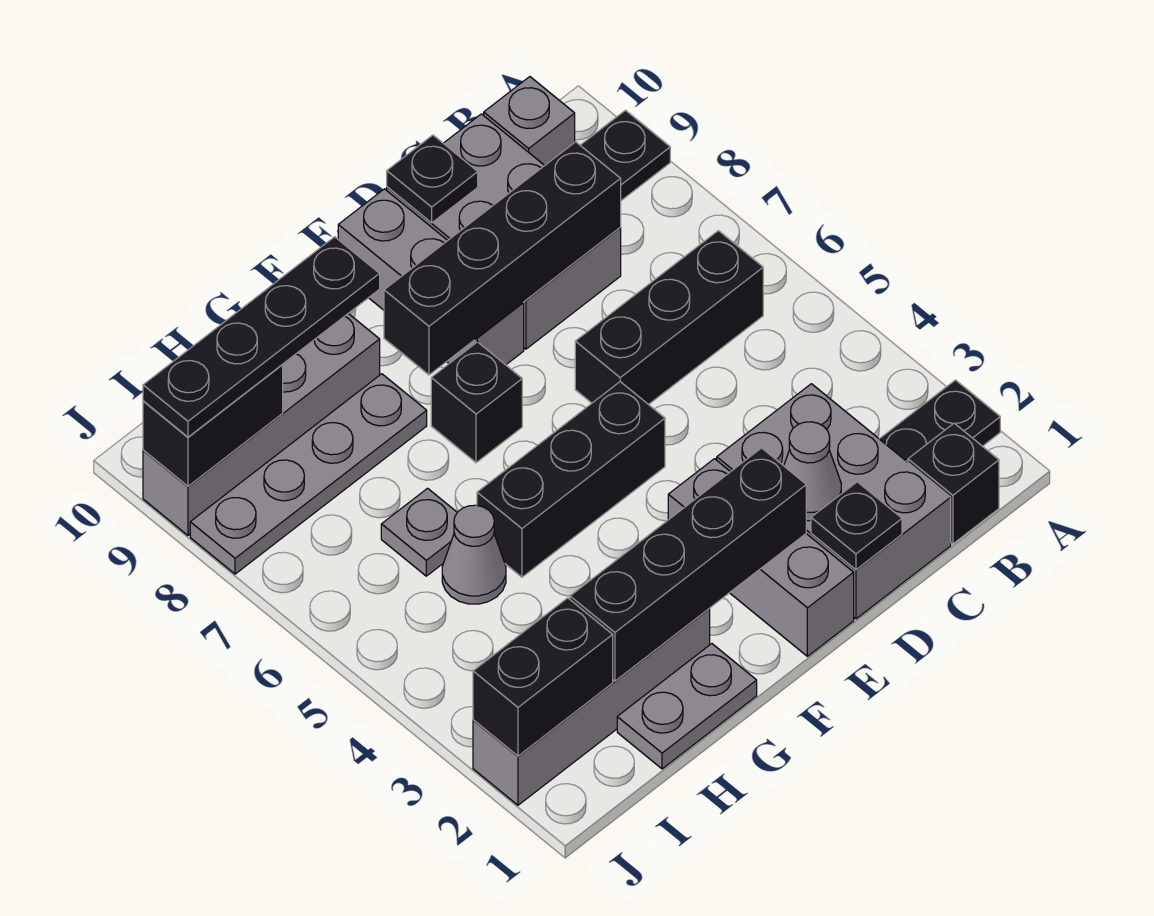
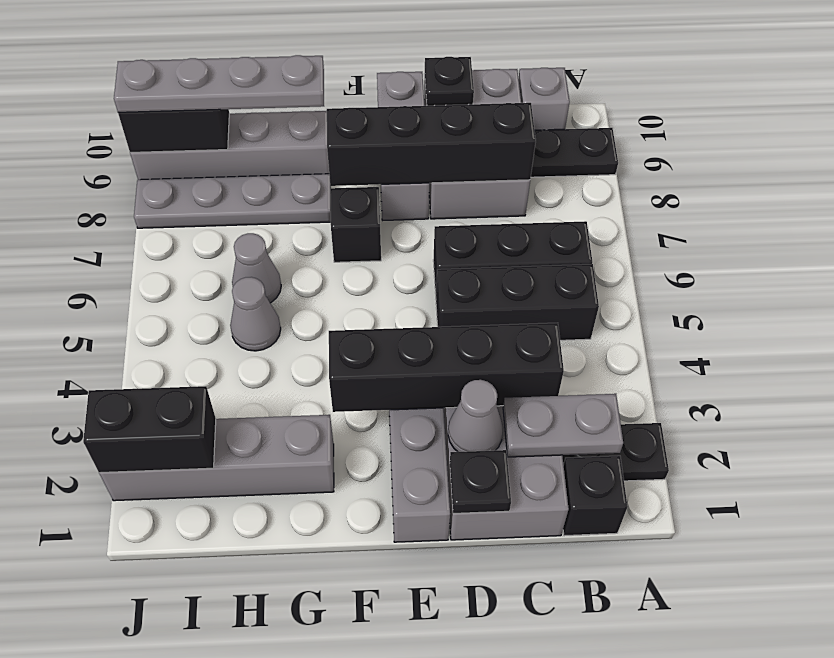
black brick E2:H2 level 2 -> black brick C3:F3 level 2
black brick E5:G5 level 1 -> black brick B5:D5 level 1
grey plate G1:H1 level 1 -> grey plate B2:C2 level 2
black plate G9:J9 level 3 -> grey plate G9:J9 level 3
grey plate H6 level 1 -> grey cone H6 level 1

